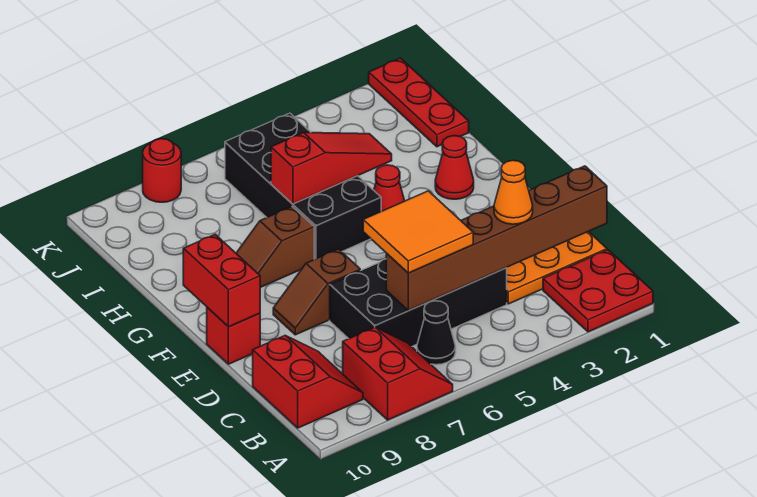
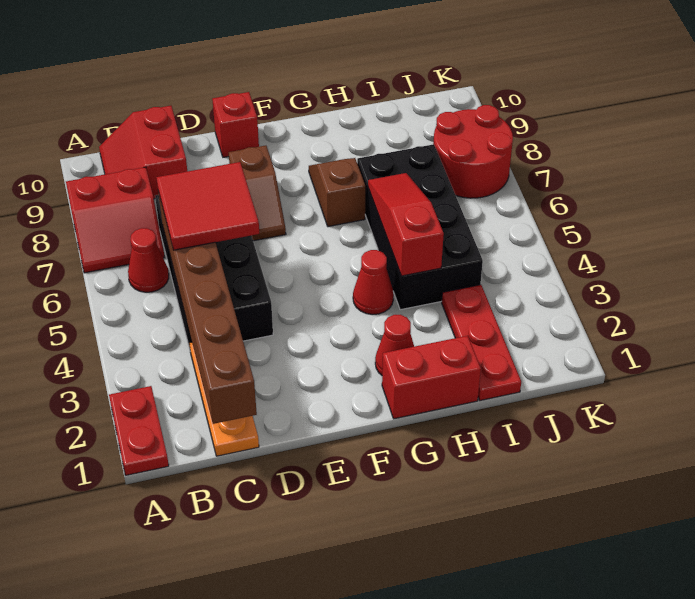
red plate A1:B2 level 1 -> red plate A1:A2 level 1
black cone B6 level 1 -> red cone B6 level 1
red slope B9:C10 level 1 top 10 -> red slope B9:C10 level 1 top C
orange cone C3 level 3 -> none
orange tile C5:D6 level 3 -> red tile C5:D6 level 3
brown slope E7:E8 level 1 top 7 -> brown slope E7:E8 level 1 top 8
red brick E10:F10 level 2 -> red brick G1:H1 level 1
black brick G5:J6 level 1 -> black brick H4:I7 level 1
red slope H4:H6 level 2 top 6 -> red slope H4:H6 level 2 top 4
red plate I1:K1 level 1 -> red plate I1:I3 level 1
red round brick K8 level 1 -> red round brick J7:K8 level 1

